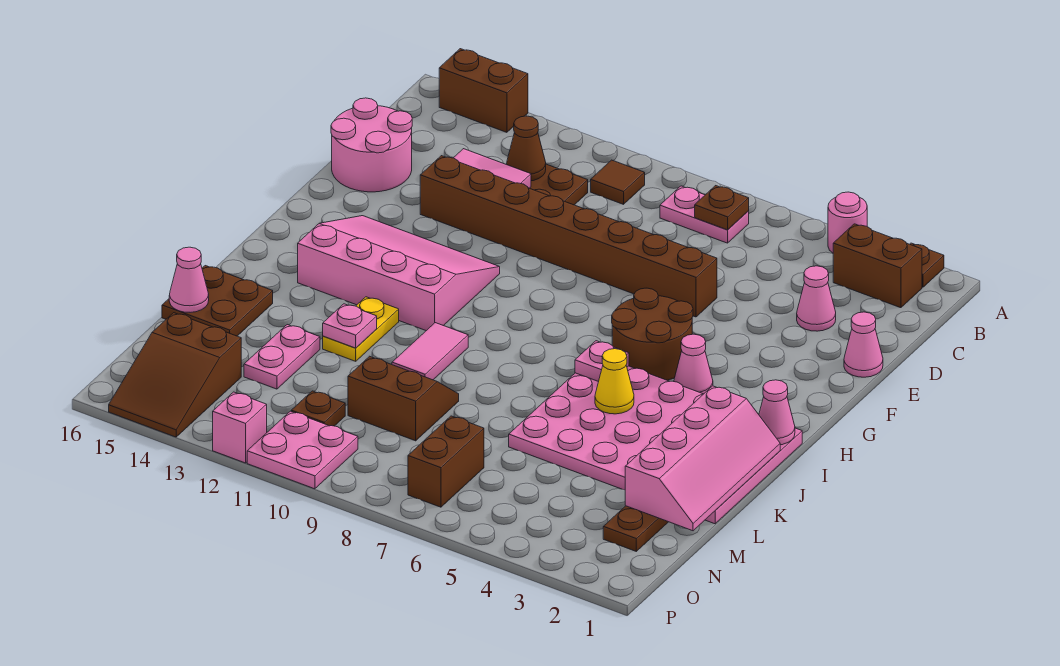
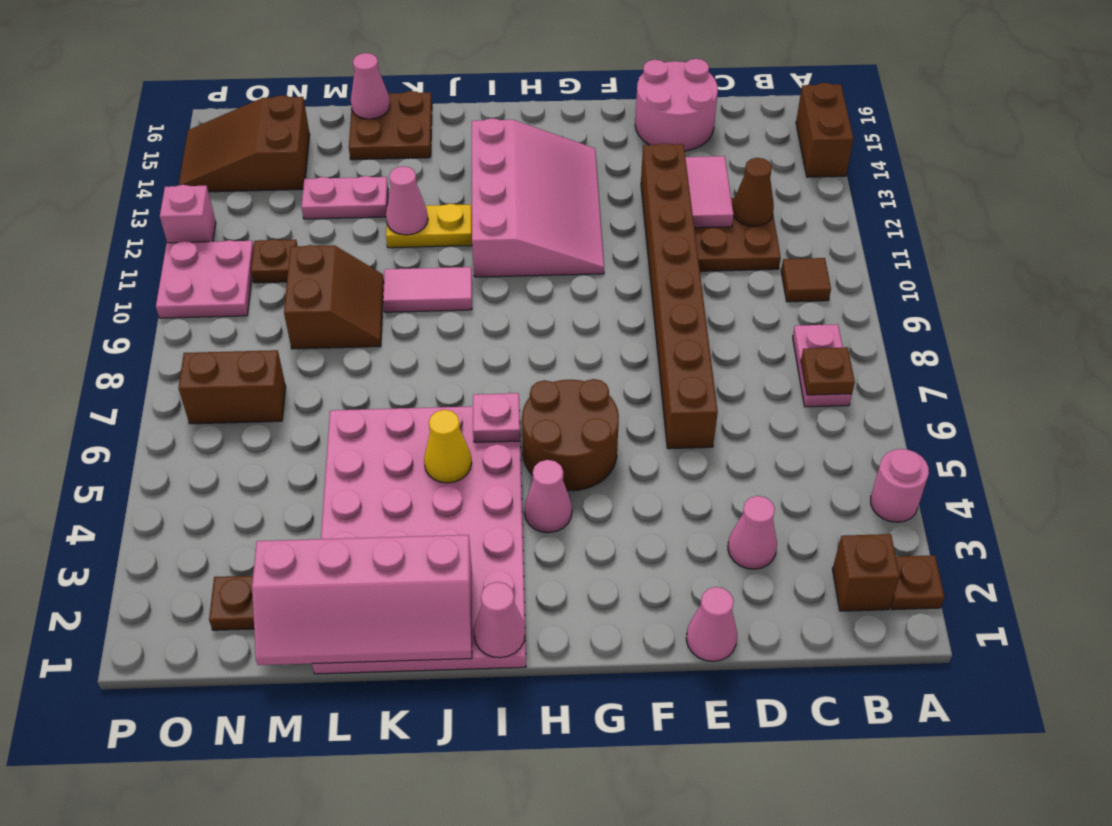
brown brick B2:B3 level 1 -> brown brick B2 level 1
pink plate K12 level 2 -> pink cone K12 level 2

